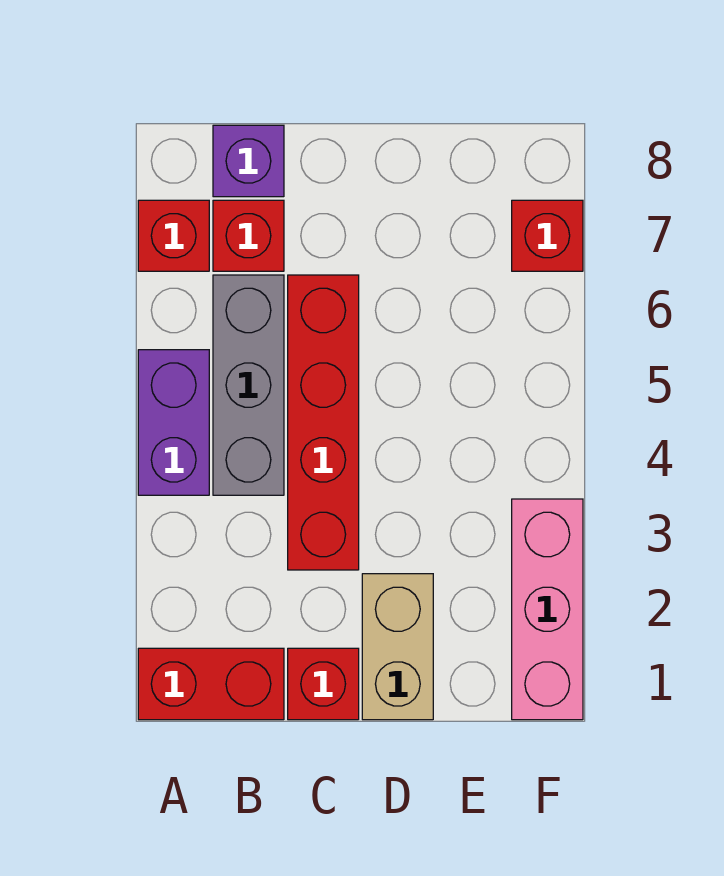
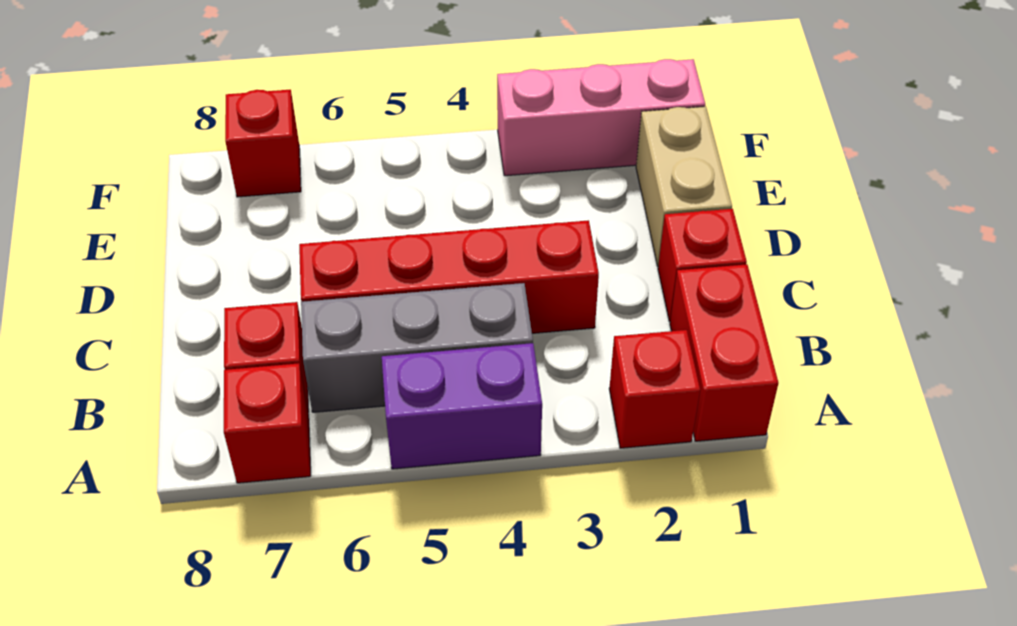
none -> red brick A2 level 1
purple brick B8 level 1 -> none
tan brick D1:D2 level 1 -> tan brick D1:E1 level 1

